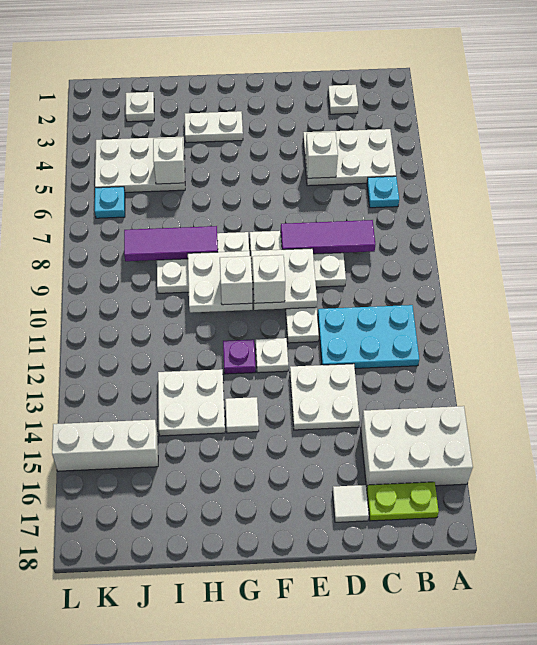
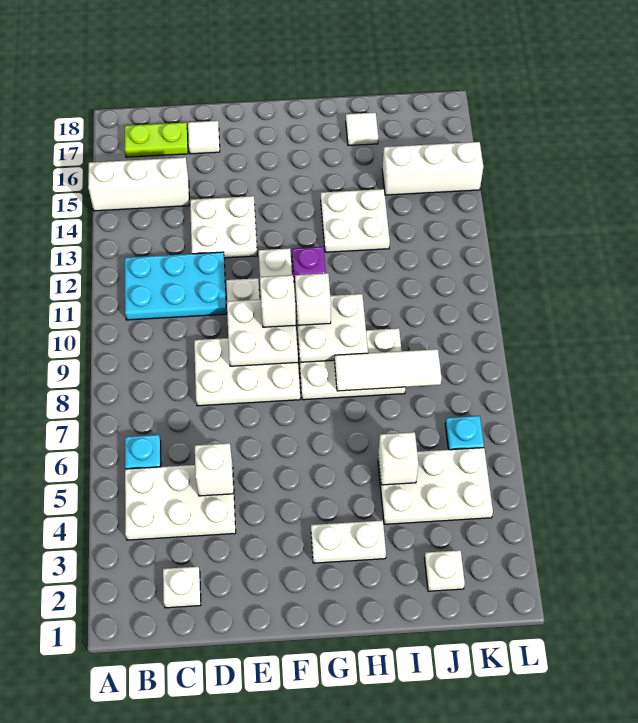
white brick A15:C16 level 1 -> white brick A15:C15 level 1
purple tile C8:E8 level 2 -> none
white tile G14 level 1 -> white tile I17 level 1
purple tile H8:J8 level 2 -> white tile H8:J8 level 2

